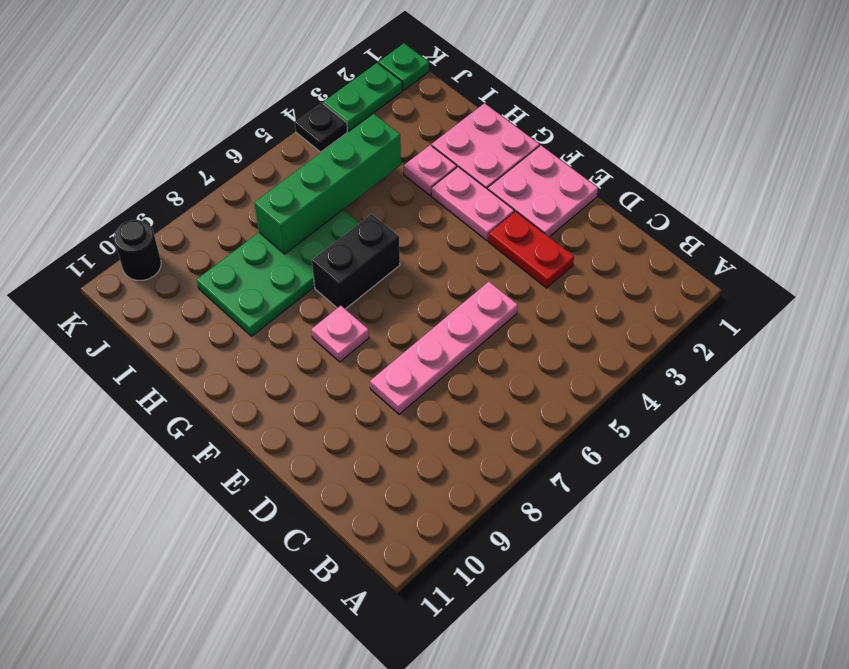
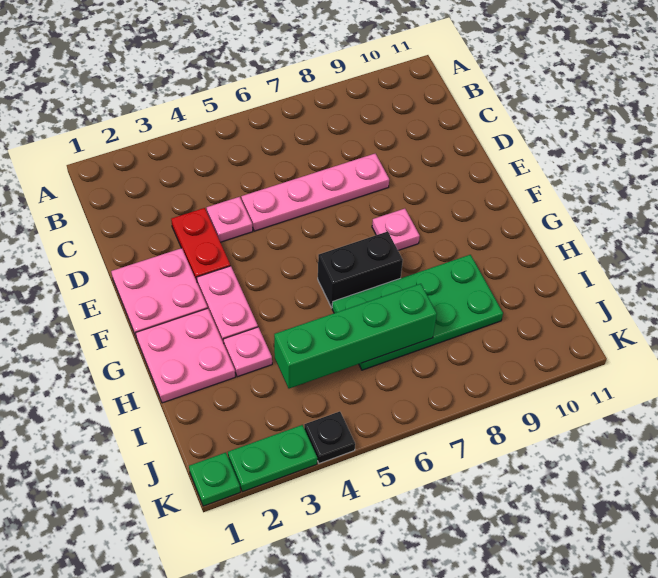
none -> pink plate D4 level 1
black round brick K10 level 1 -> none

